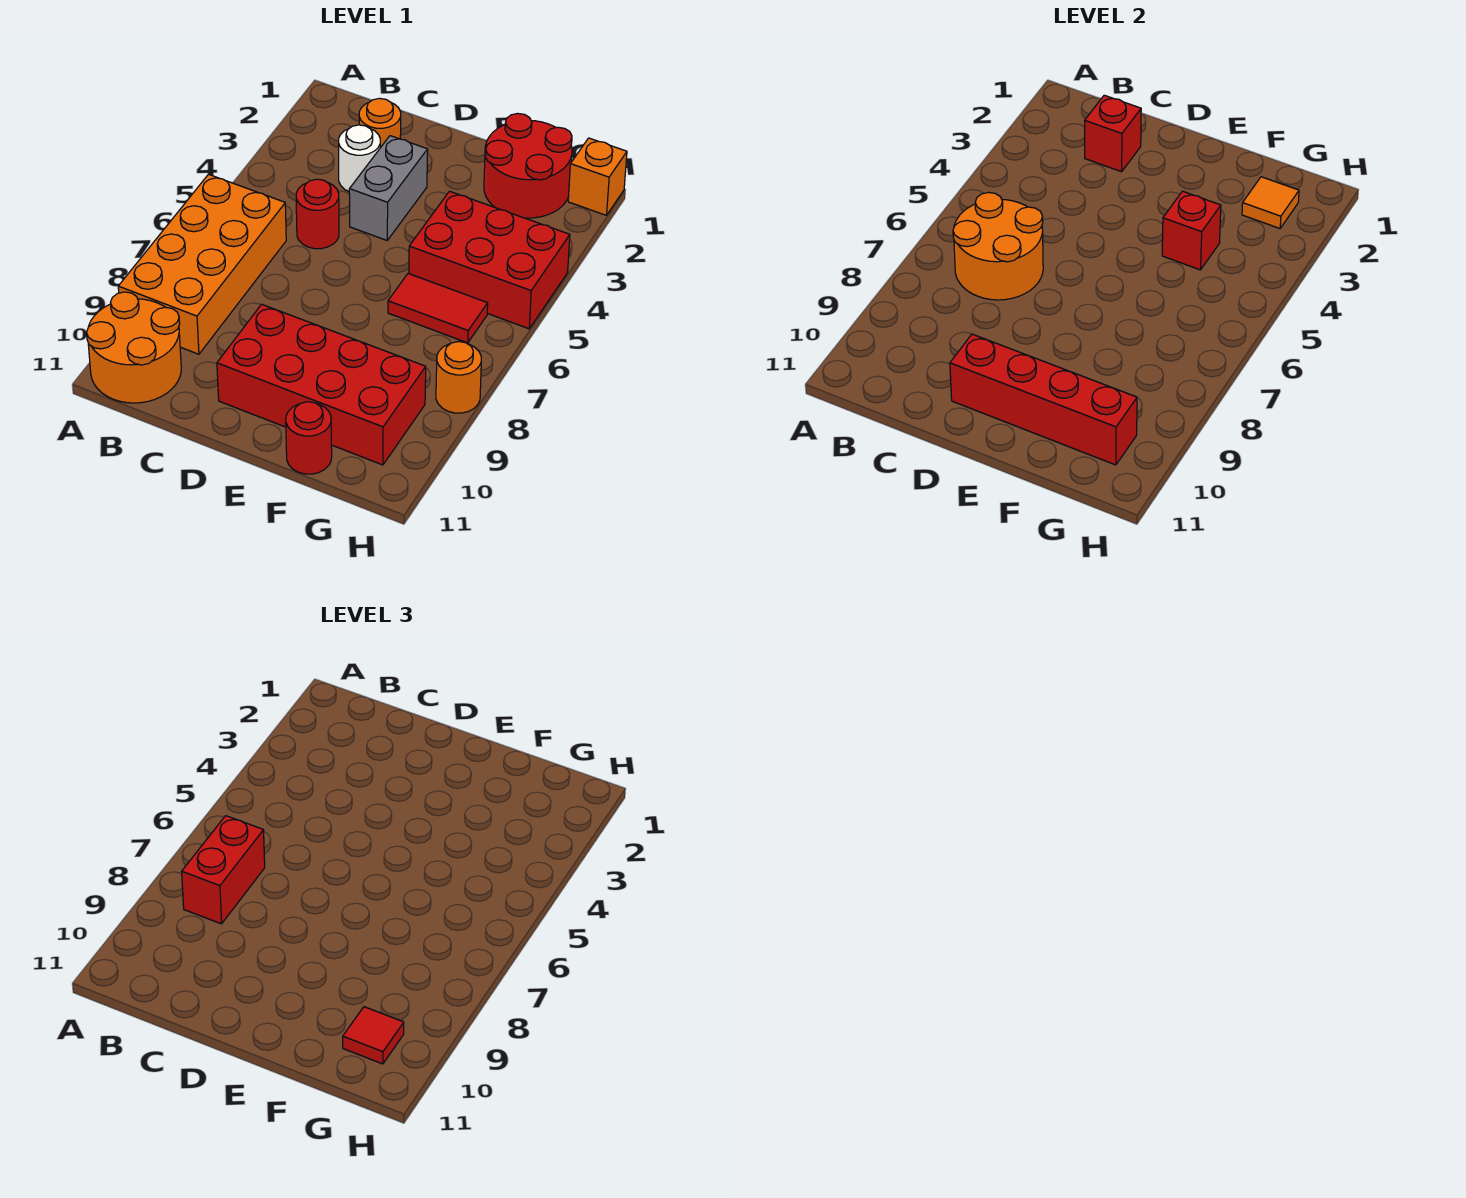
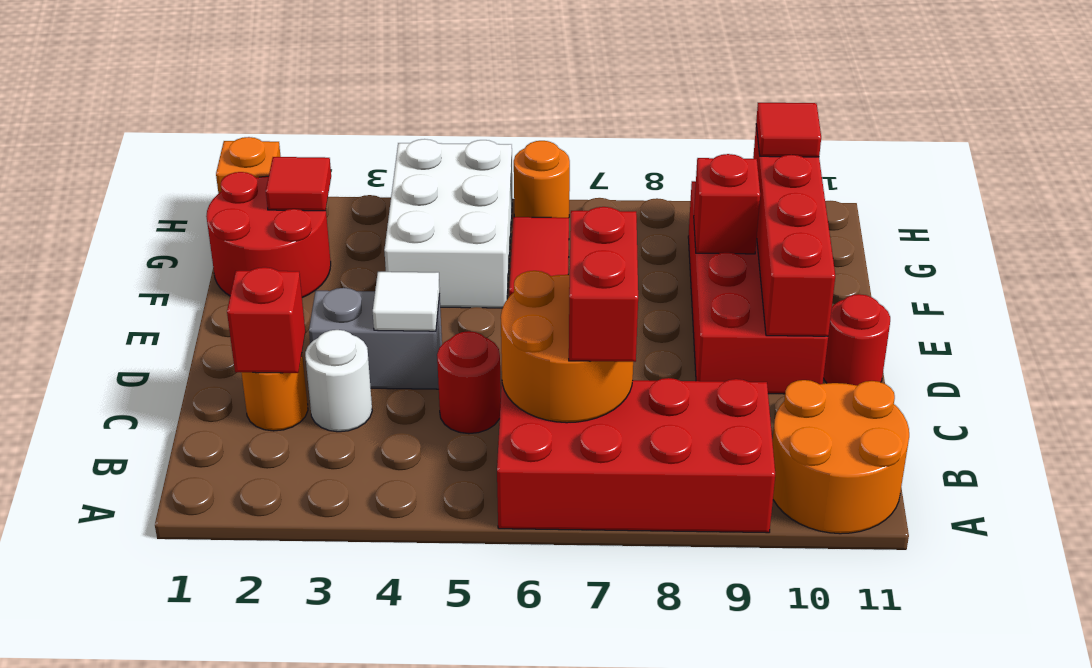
orange brick A6:B9 level 1 -> red brick A6:B9 level 1
red brick B7:B8 level 3 -> red brick B7:C7 level 3
none -> white tile D4 level 2
red brick F4:H5 level 1 -> white brick F4:H5 level 1
red brick F4 level 2 -> red brick F9 level 2
red round brick F11 level 1 -> red round brick D11 level 1
orange tile G2 level 2 -> red tile G2 level 2
orange round brick H8 level 1 -> orange round brick H6 level 1

